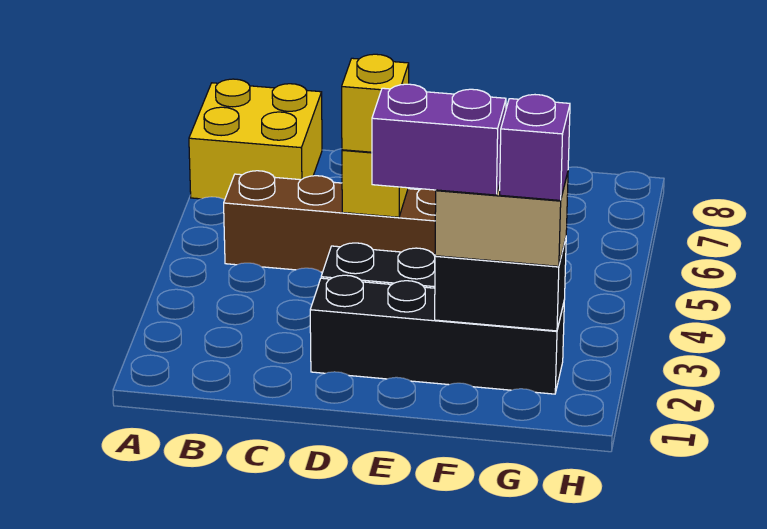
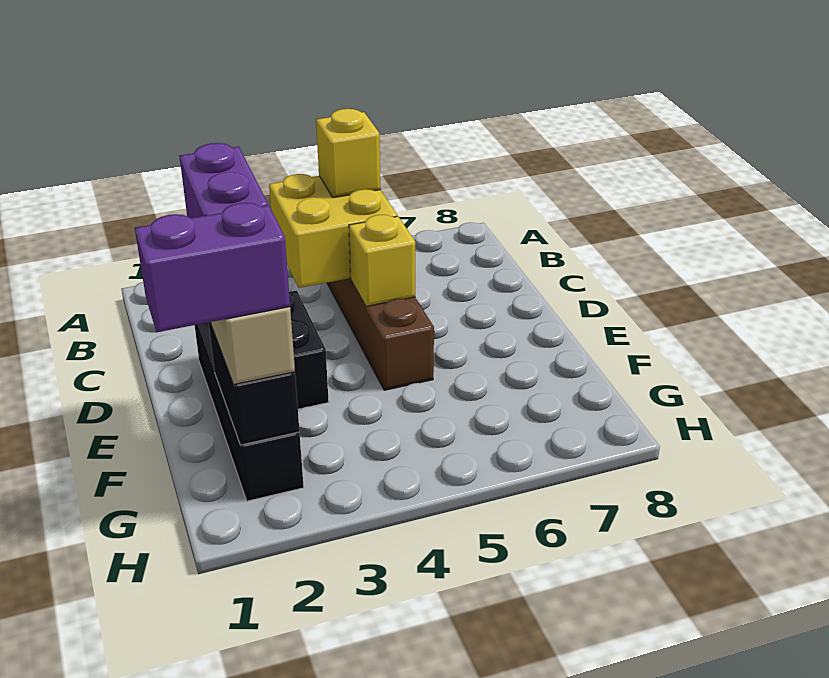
yellow brick A7:B8 level 1 -> yellow brick B4:C5 level 2
yellow brick D5 level 3 -> yellow brick B5 level 3
purple brick G2 level 4 -> purple brick G1:G2 level 4

